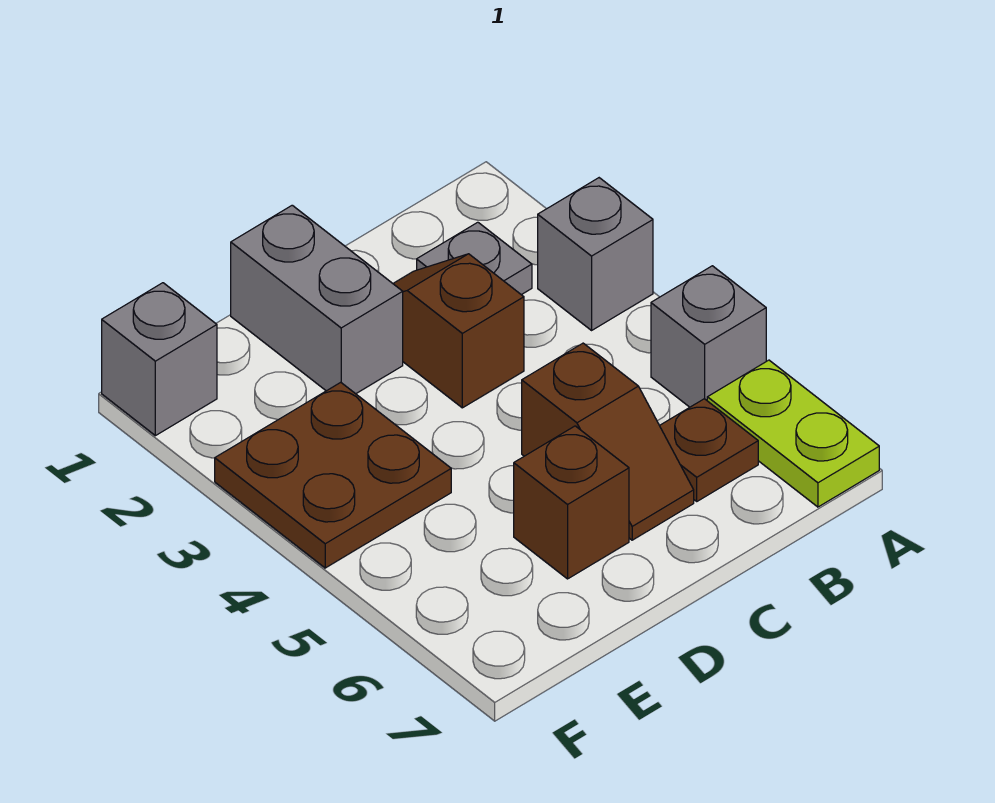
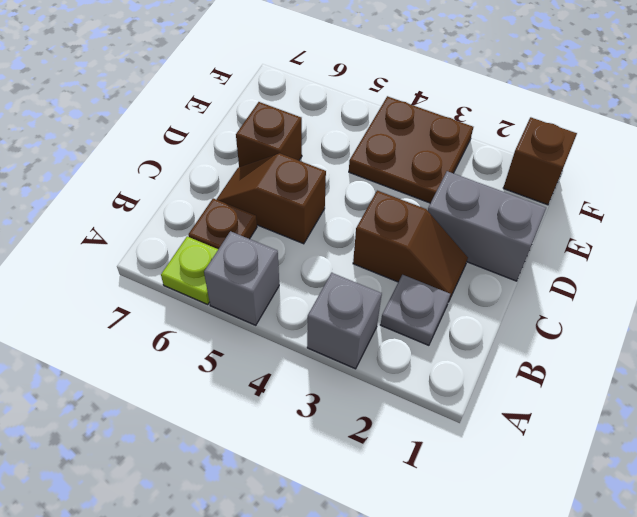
lime plate A6:A7 level 1 -> lime plate A6 level 1
grey brick F1 level 1 -> brown brick F1 level 1

